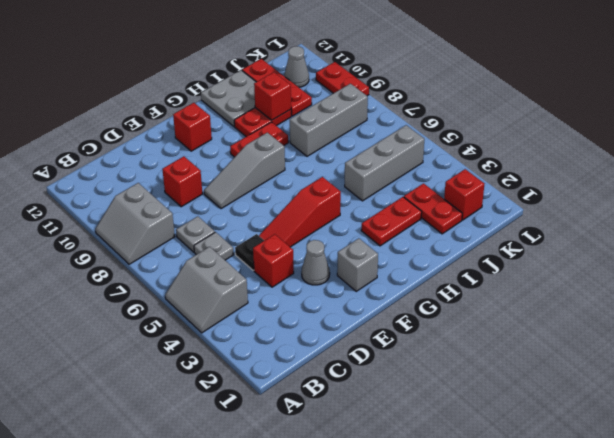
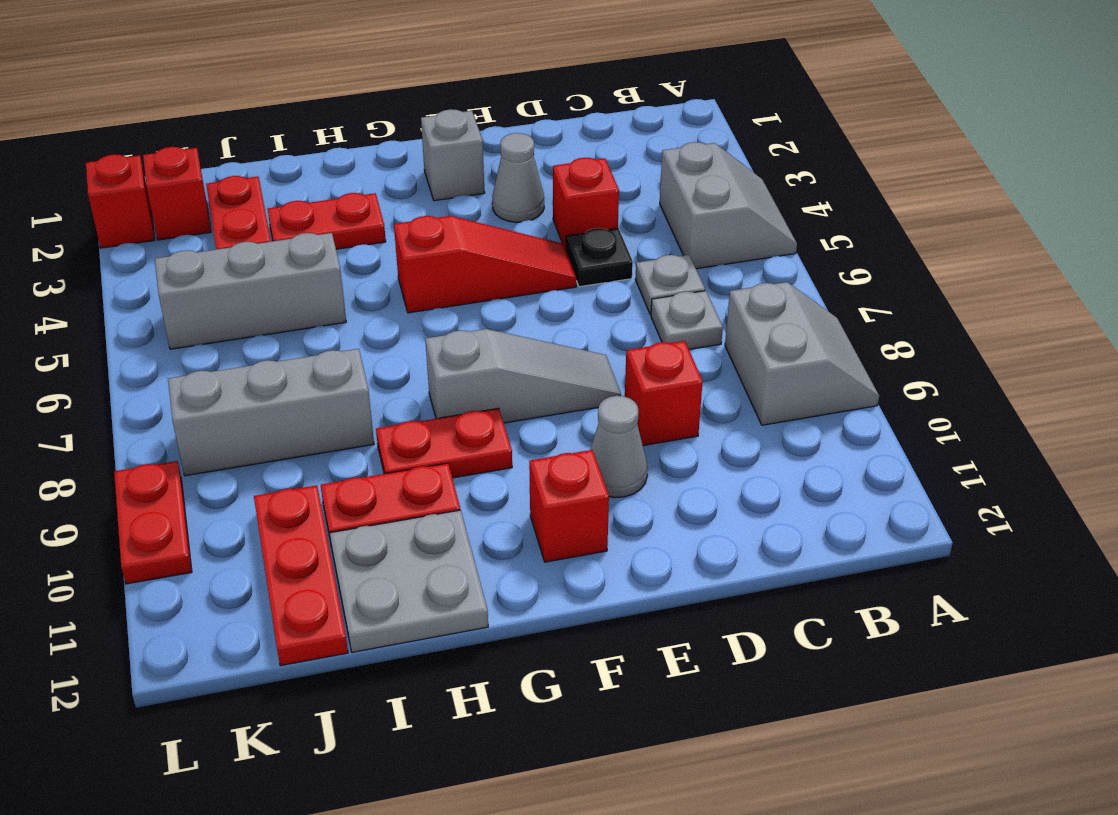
red brick I10 level 2 -> red brick L2 level 1
grey cone K11 level 1 -> grey cone E10 level 1

